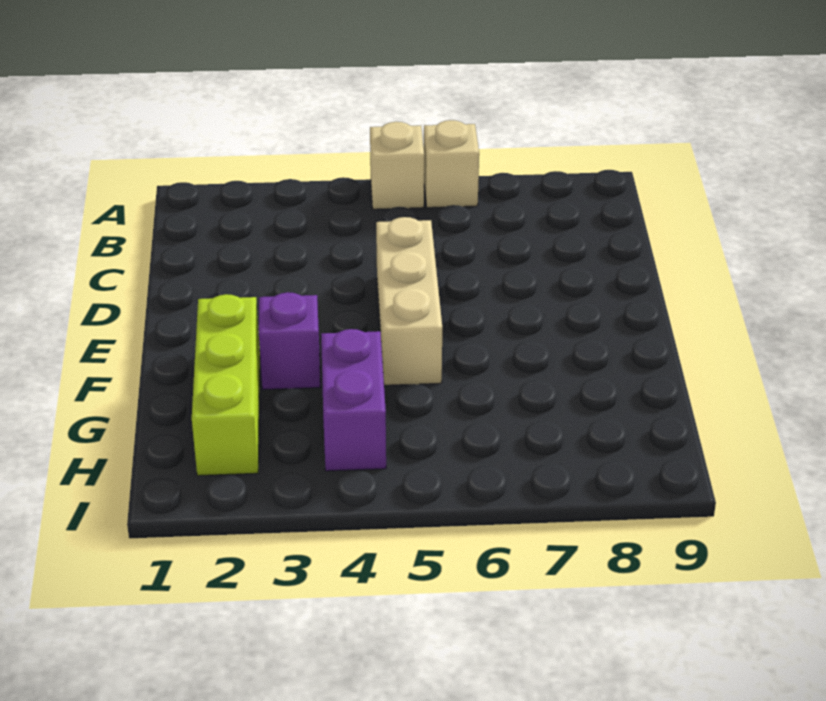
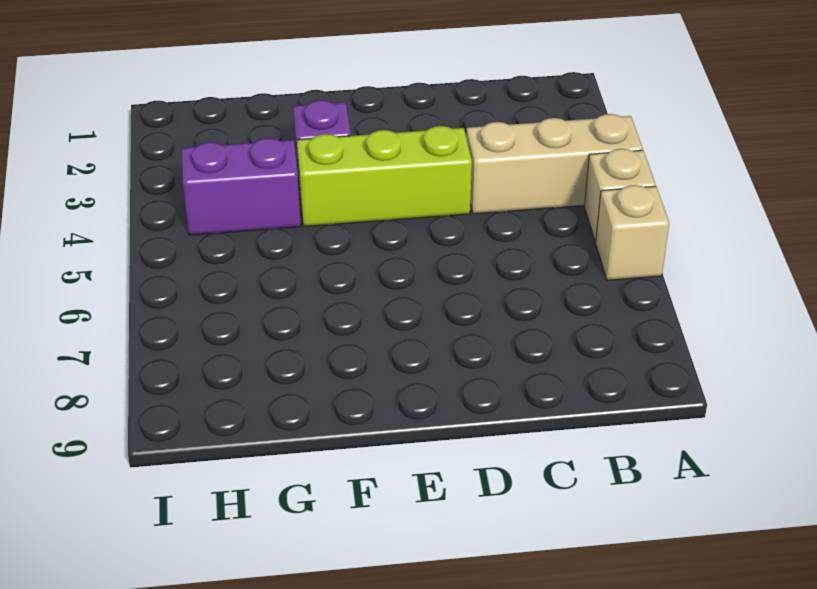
tan brick D5:F5 level 1 -> tan brick A4:C4 level 1
lime brick F2:H2 level 1 -> lime brick D4:F4 level 1

